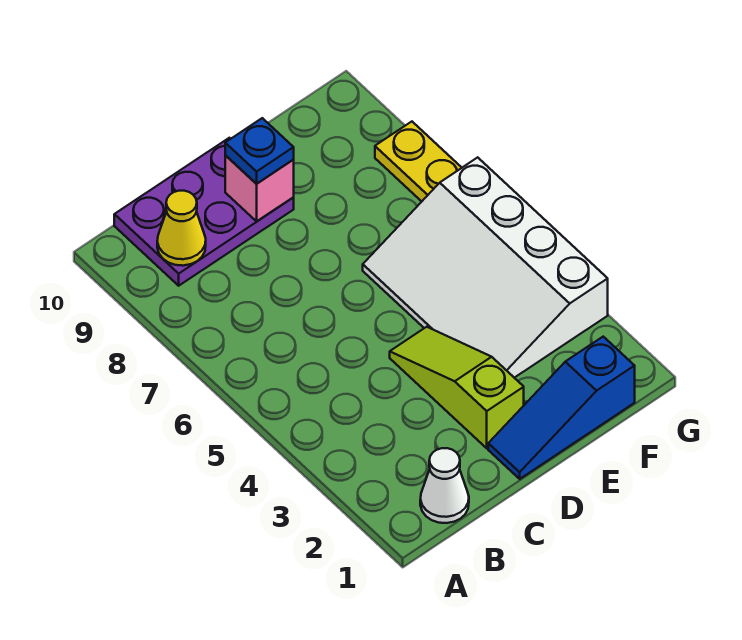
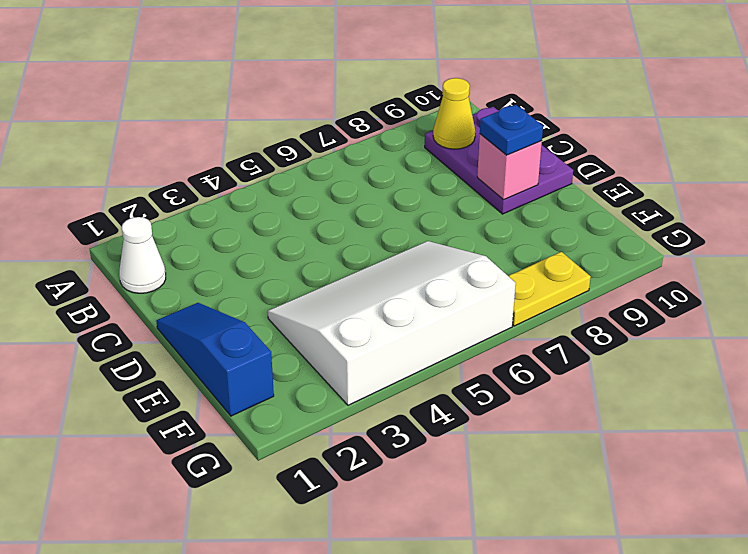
lime slope D2:D4 level 1 top 2 -> none

